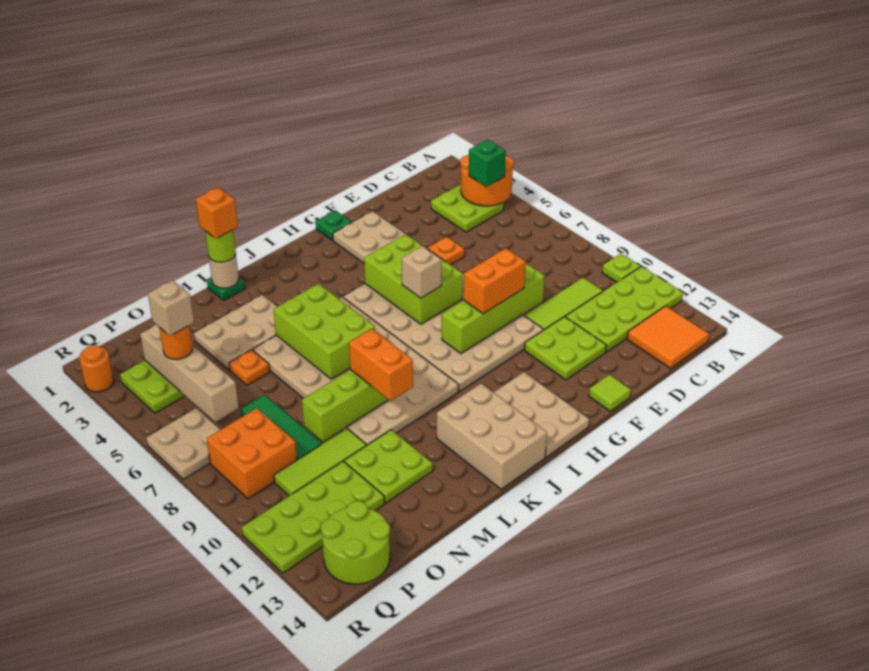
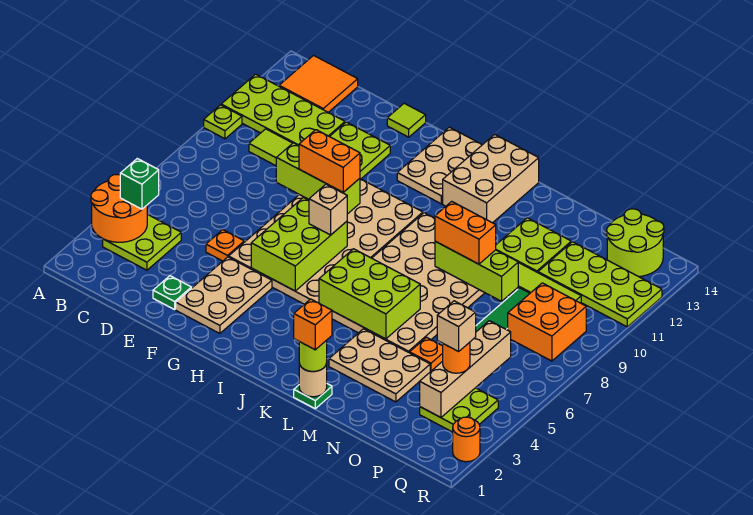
lime brick E9:H9 level 2 -> lime brick E9:G9 level 2
green plate G1 level 1 -> green plate E2 level 1
lime brick K5:L7 level 2 -> lime brick J5:L6 level 2
orange brick L9:L10 level 3 -> orange brick L9:M9 level 3
tan plate Q6:R7 level 1 -> none

